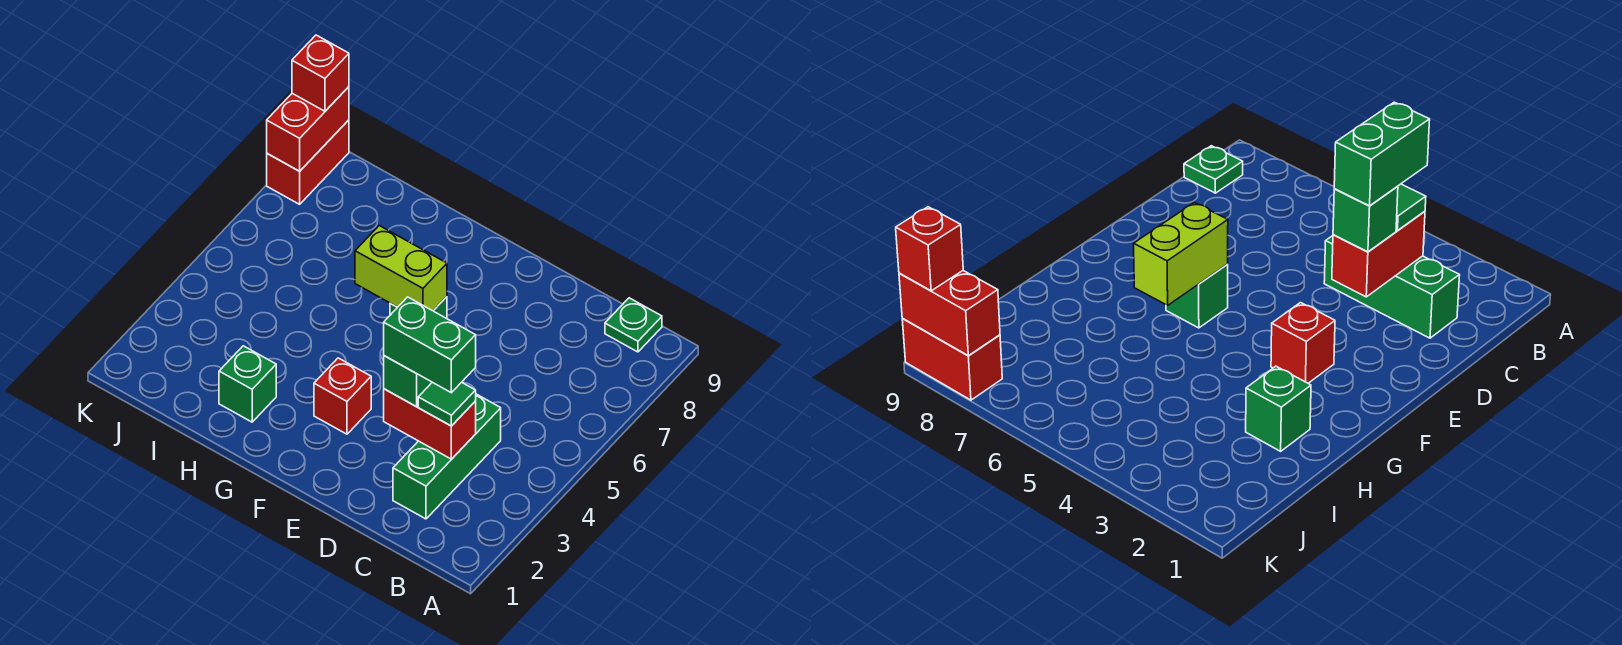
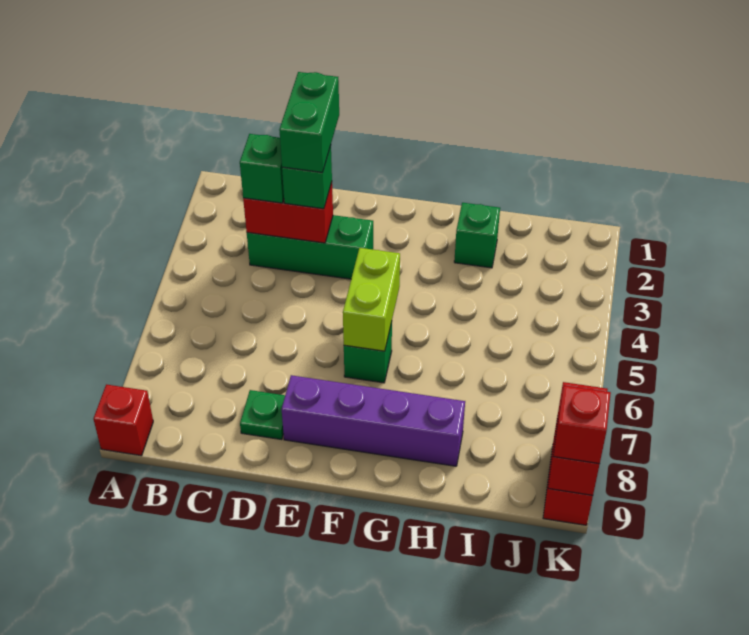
green plate B9 level 1 -> green plate D8 level 1
green brick C2:C4 level 1 -> green brick C3:E3 level 1
green tile C3 level 3 -> green brick C3 level 3
green brick C3:D3 level 4 -> green brick D2:D3 level 4
none -> purple brick E8:H8 level 1
red brick F3 level 1 -> red brick A9 level 1
lime brick F6:G6 level 2 -> lime brick F5:F6 level 2

